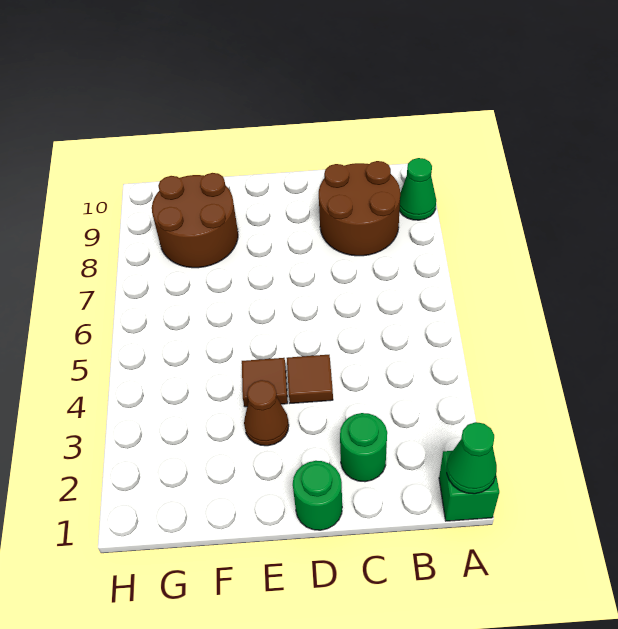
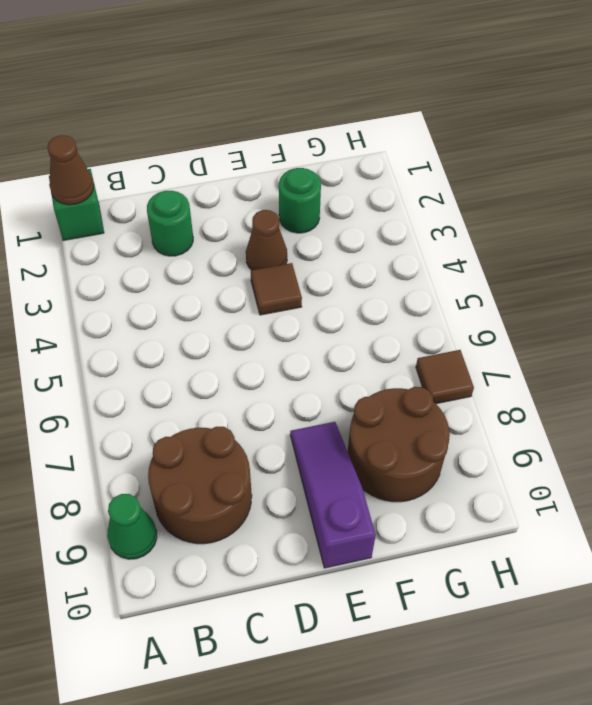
green cone A1 level 2 -> brown cone A1 level 2
green round brick D1 level 1 -> green round brick F2 level 1
brown tile D4 level 1 -> brown tile H7 level 1
none -> purple slope E8:E10 level 1 top 10

